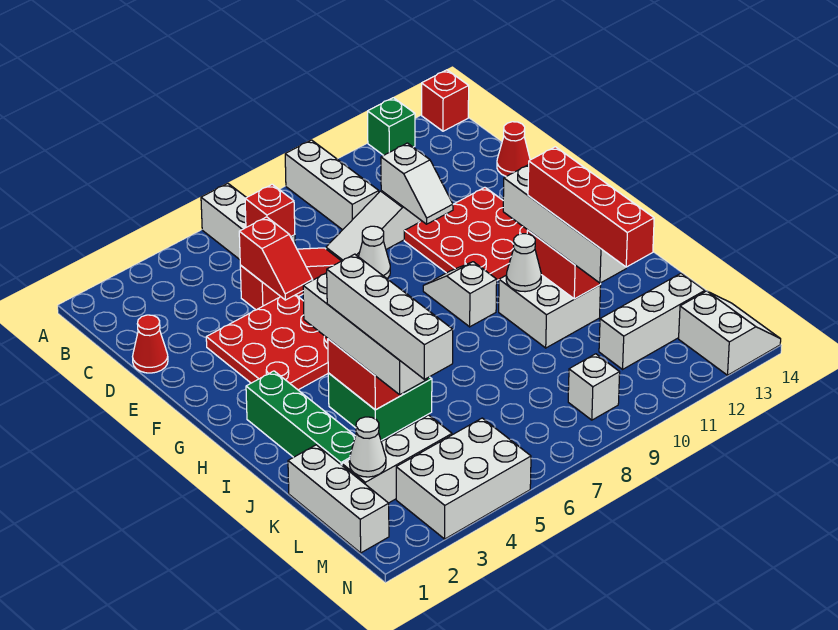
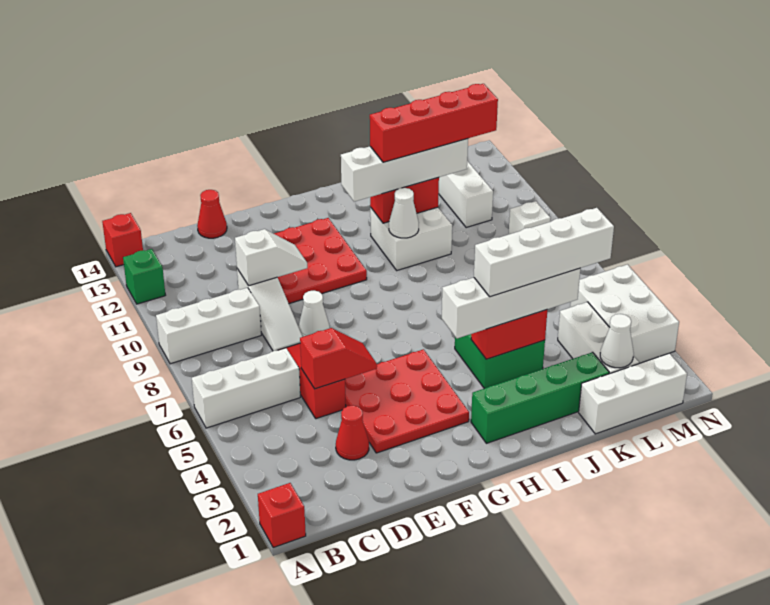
red brick C6 level 2 -> red brick A1 level 1
red cone D1 level 1 -> red cone D3 level 1
white slope G9:H9 level 1 top H -> none
white slope M13:N14 level 1 top 13 -> none

